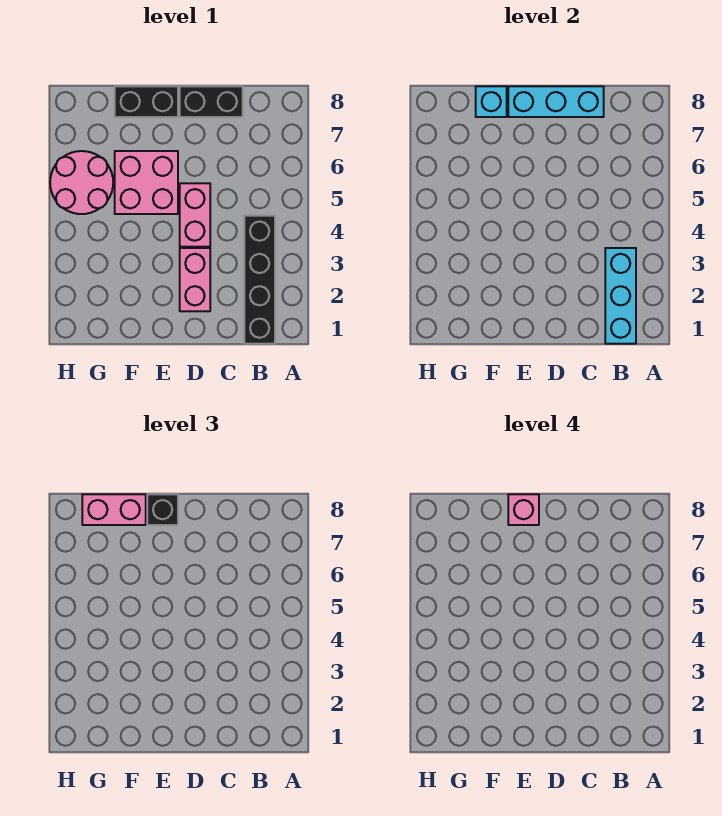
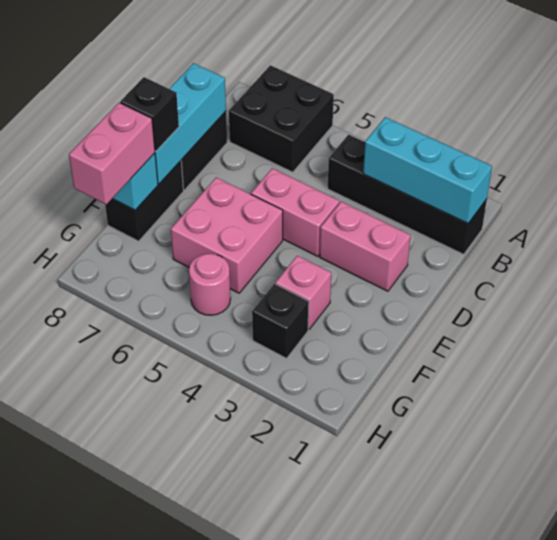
none -> black brick A6:B7 level 1
pink brick E8 level 4 -> pink brick F3 level 1
none -> black brick G3 level 1
pink round brick G5:H6 level 1 -> pink round brick G5 level 1

